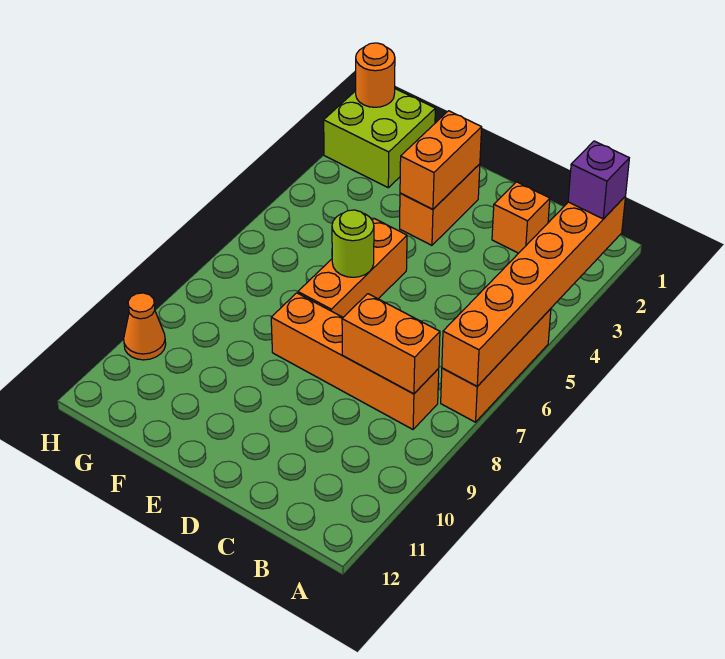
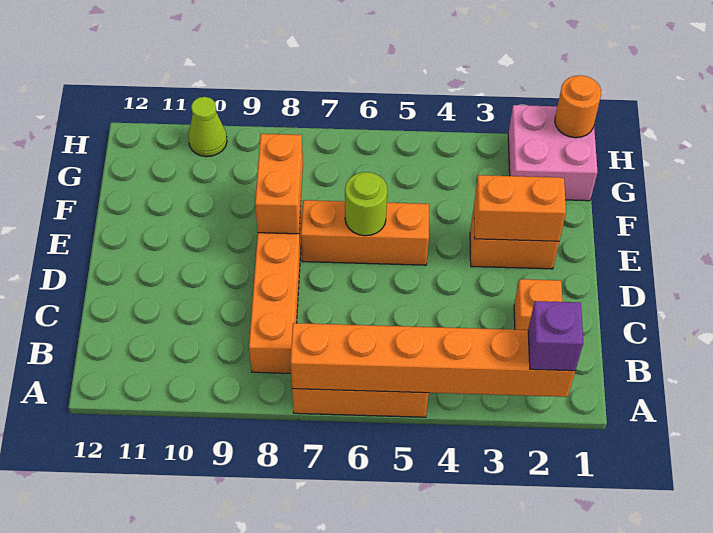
orange brick B8:C8 level 2 -> orange brick E8:F8 level 2
lime brick G1:H2 level 1 -> pink brick G1:H2 level 1
orange cone H10 level 1 -> lime cone H10 level 1

